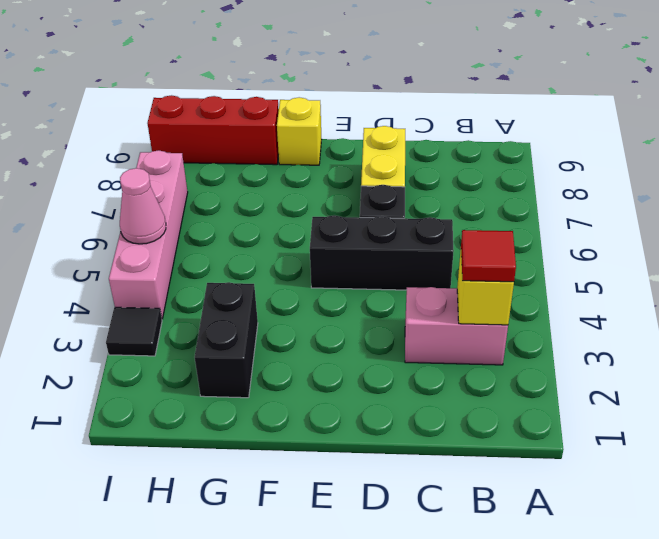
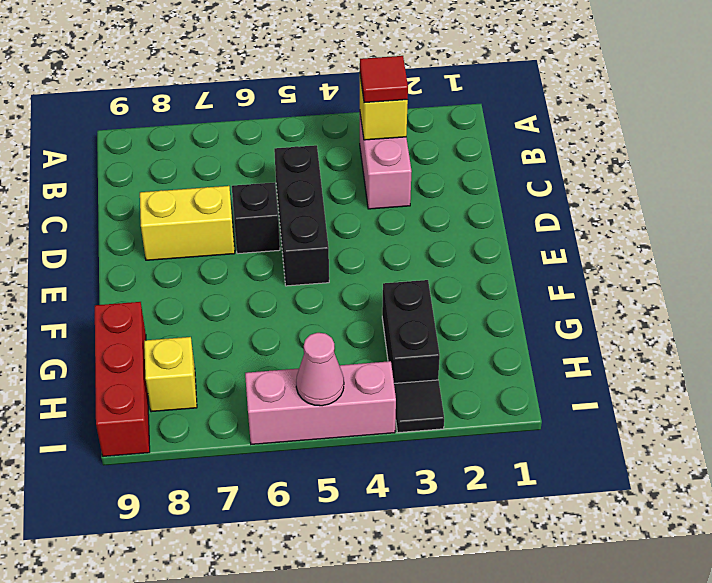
yellow brick F9 level 1 -> yellow brick H8 level 1
black brick G2:G3 level 1 -> black brick G3:H3 level 1
pink brick I4:I7 level 1 -> pink brick I4:I6 level 1

